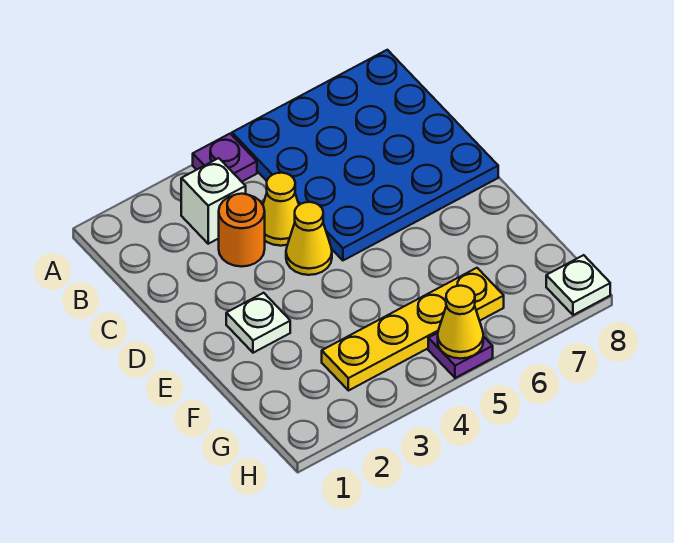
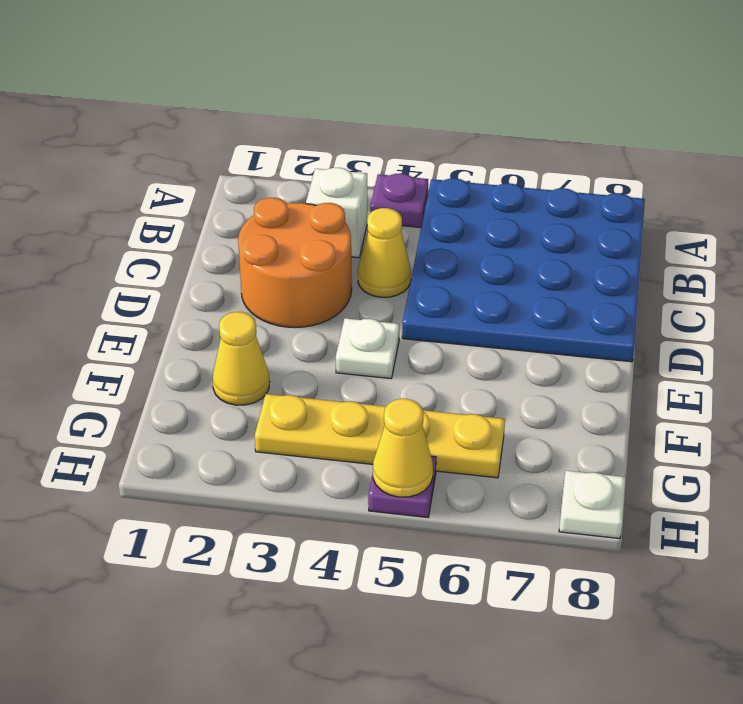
orange round brick C3 level 1 -> orange round brick C2:D3 level 1
yellow cone D4 level 1 -> yellow cone F2 level 1
white plate E2 level 1 -> white plate E4 level 1

